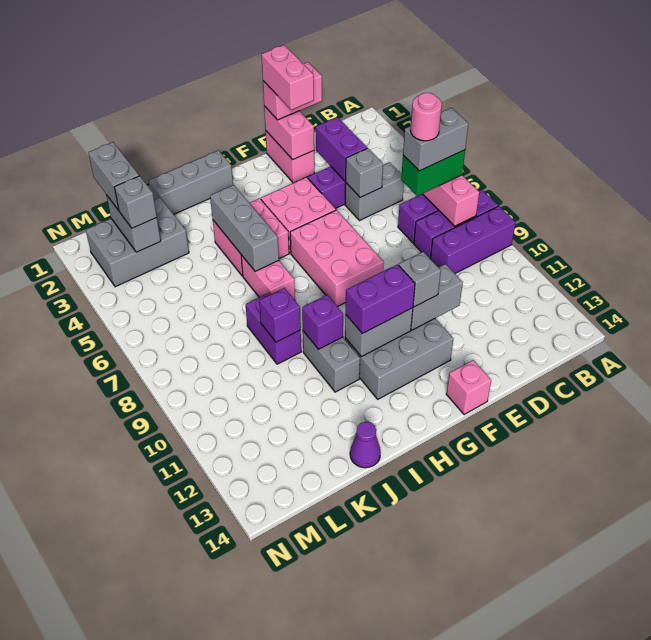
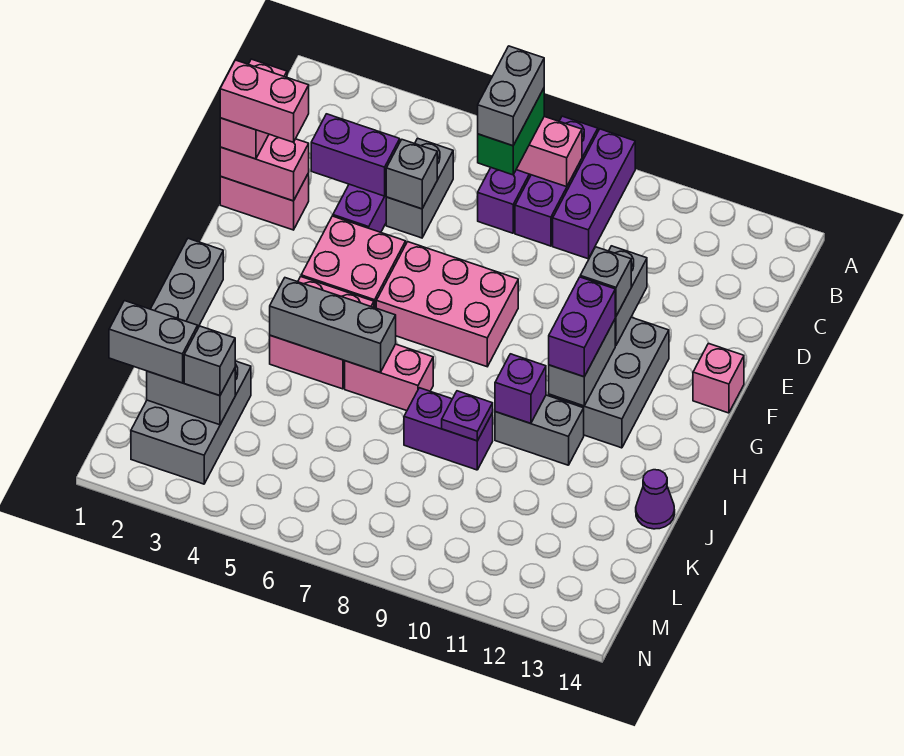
pink round brick C7 level 5 -> none
purple brick J9 level 2 -> purple plate J9 level 2

